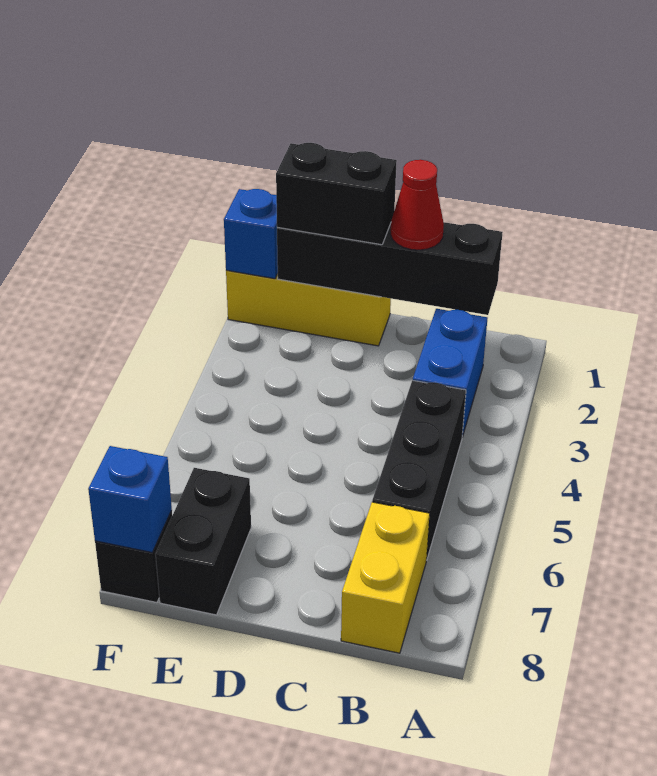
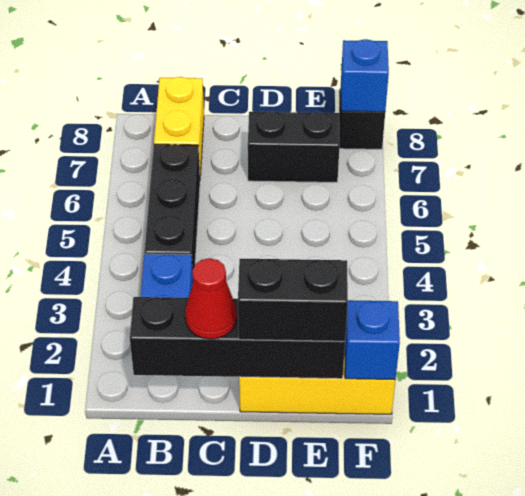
black brick E7:E8 level 1 -> black brick D7:E7 level 1

